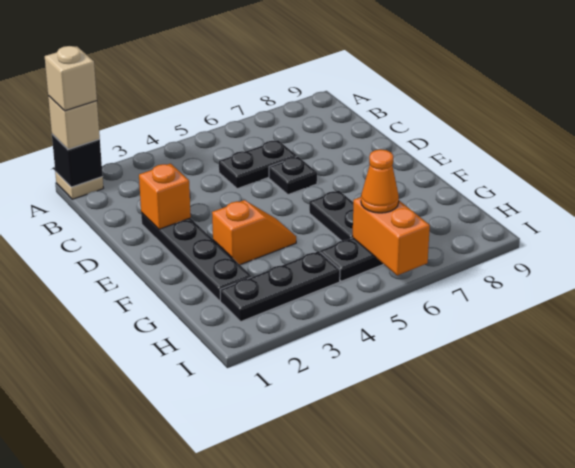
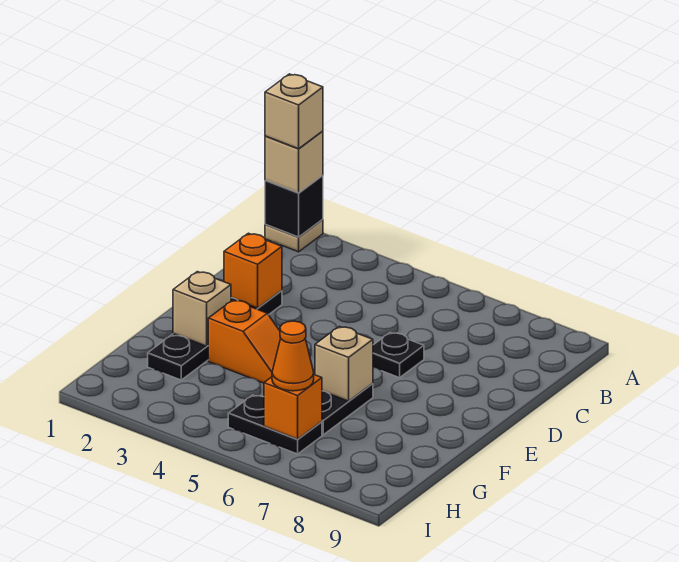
black plate C5:C6 level 1 -> none
none -> tan brick F2 level 2
none -> tan brick F6 level 2
black plate H2:H4 level 1 -> none
orange brick H6:I6 level 2 -> orange brick H6 level 2

